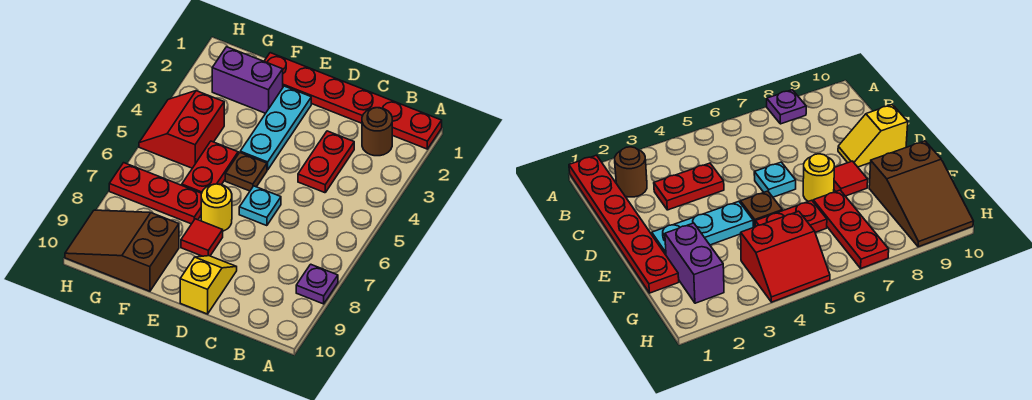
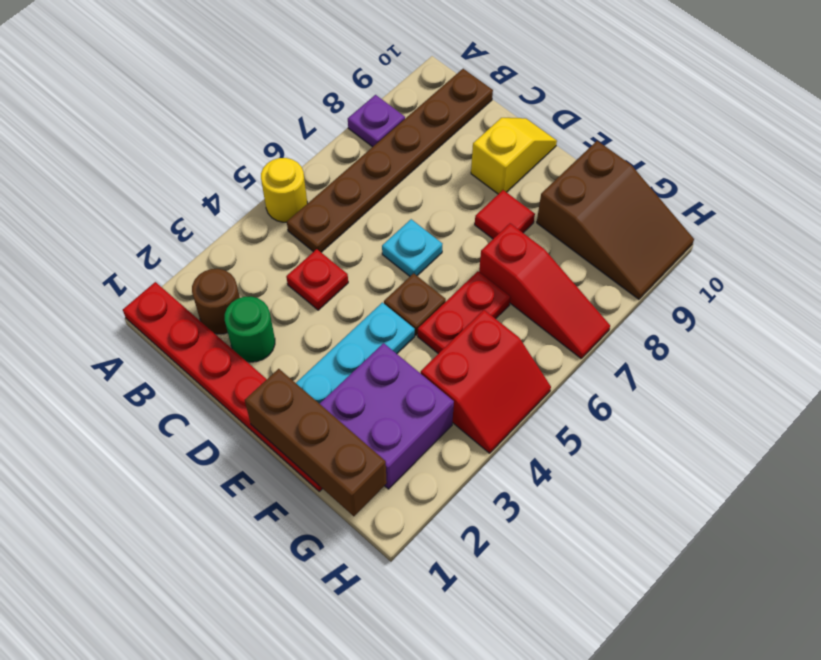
none -> brown plate B5:B10 level 1
none -> green round brick C2 level 1
red plate C3:C4 level 1 -> red plate C4 level 1
yellow slope D9:D10 level 1 top 10 -> yellow slope D9:D10 level 1 top 9
none -> brown brick E1:G1 level 2
yellow round brick E7 level 1 -> yellow round brick A5 level 1
purple brick F2:G2 level 1 -> purple brick F2:G3 level 1
red plate F7:H7 level 1 -> red slope F7:H7 level 1 top F

